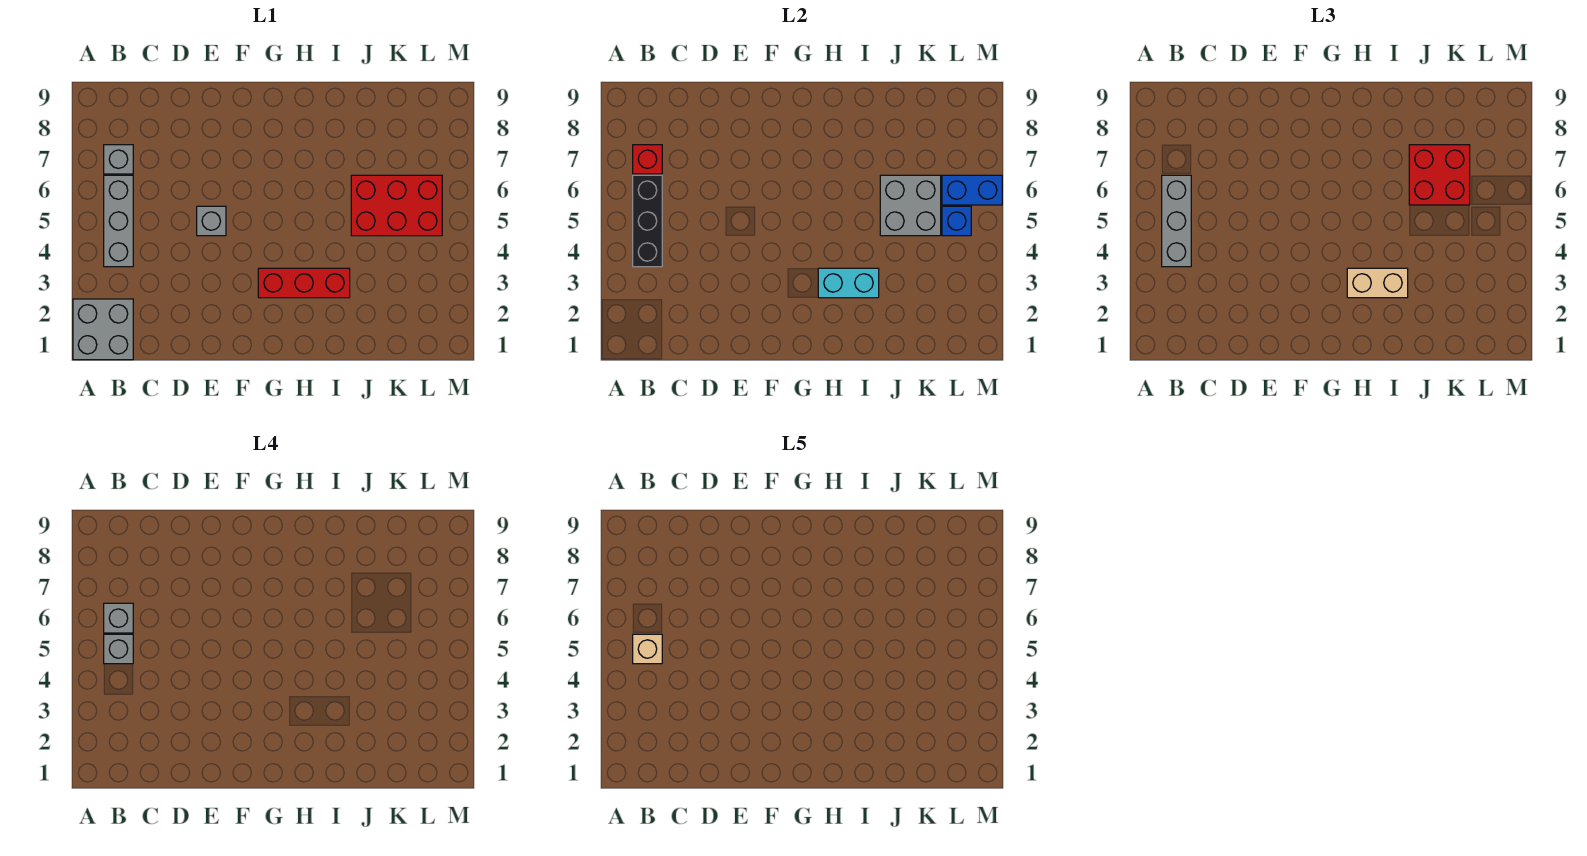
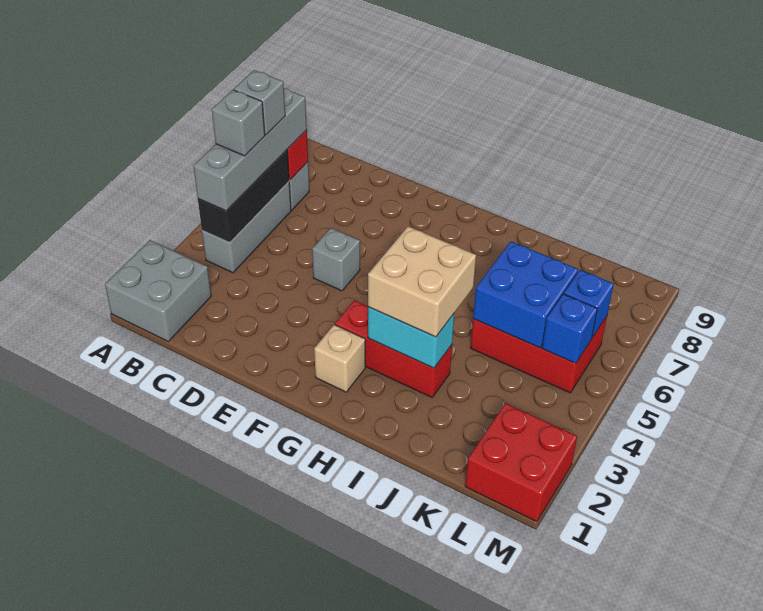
grey brick B4:B6 level 3 -> grey brick B4:B7 level 3
tan brick B5 level 5 -> tan brick G2 level 1
tan brick H3:I3 level 3 -> tan brick H3:I4 level 3
grey brick J5:K6 level 2 -> blue brick J5:K6 level 2
red brick J6:K7 level 3 -> red brick L1:M2 level 1
blue brick L6:M6 level 2 -> blue brick L6 level 2

